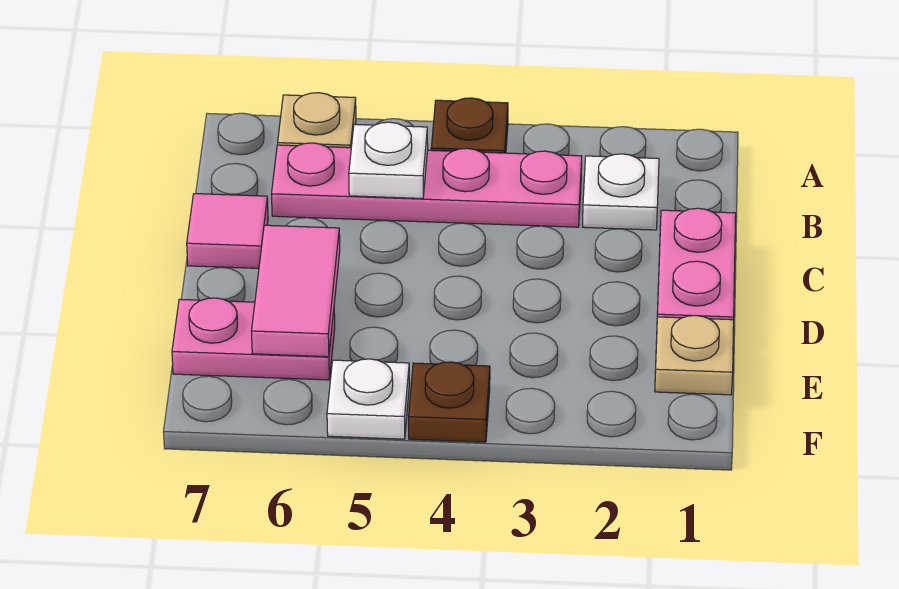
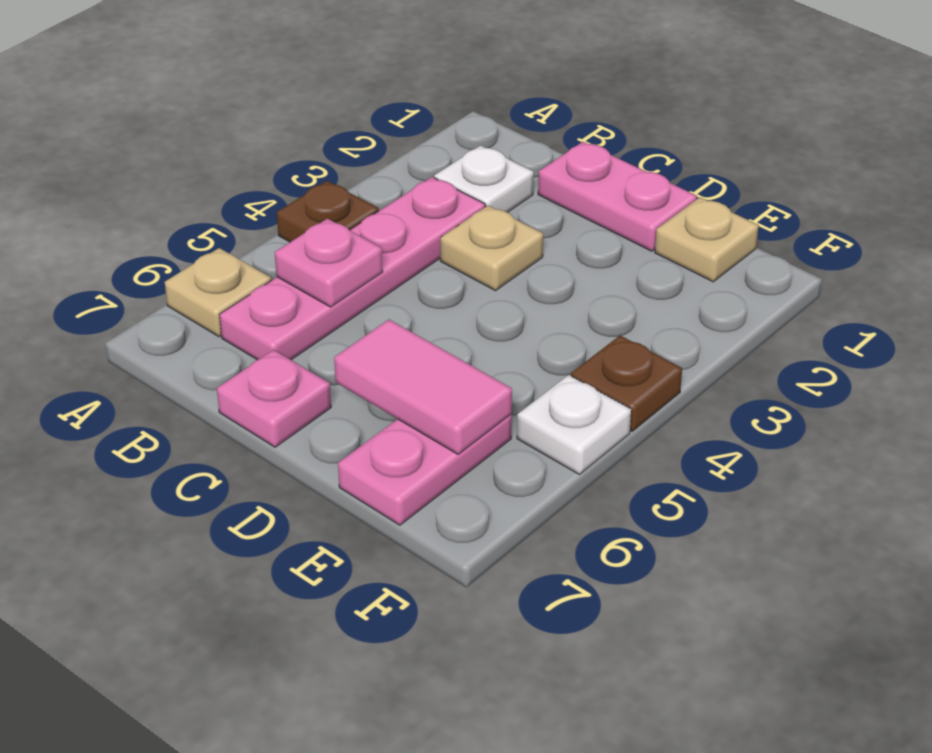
white plate B5 level 2 -> pink plate B5 level 2
none -> tan plate C3 level 1
pink tile C7 level 1 -> pink plate C7 level 1

